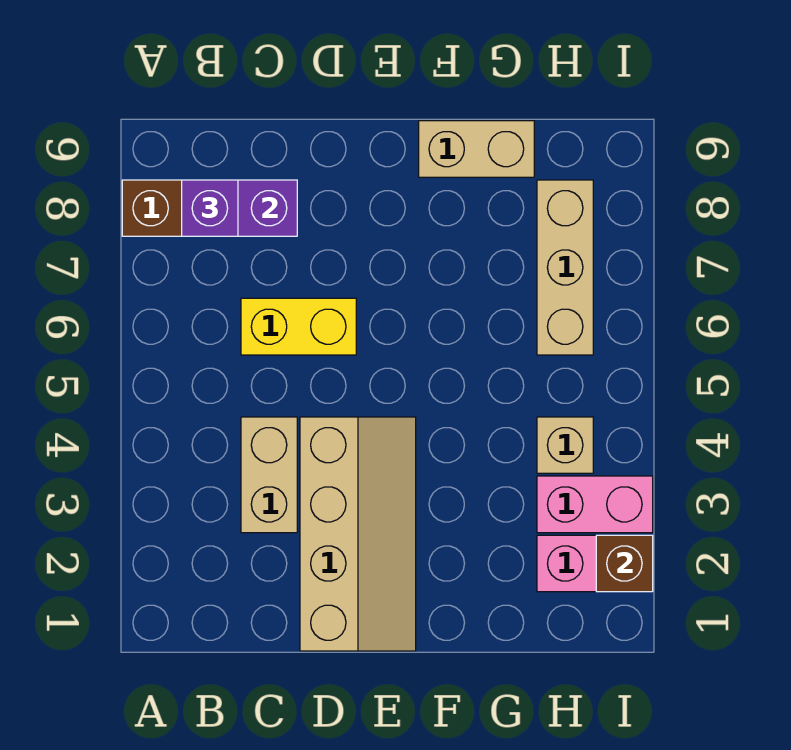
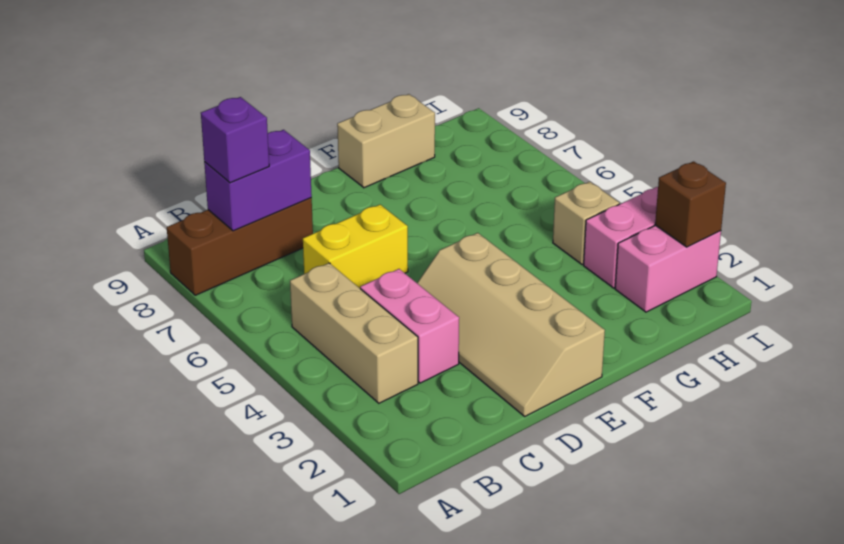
tan brick C3:C4 level 1 -> pink brick C3:C4 level 1
tan slope D1:E4 level 1 top D -> tan slope D1:E4 level 1 top E
tan brick H6:H8 level 1 -> tan brick B3:B5 level 1

